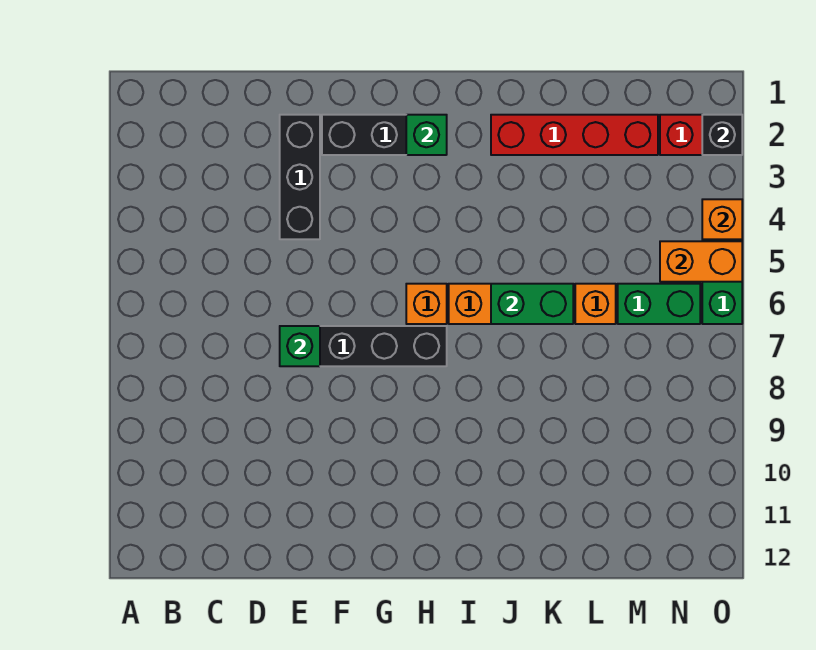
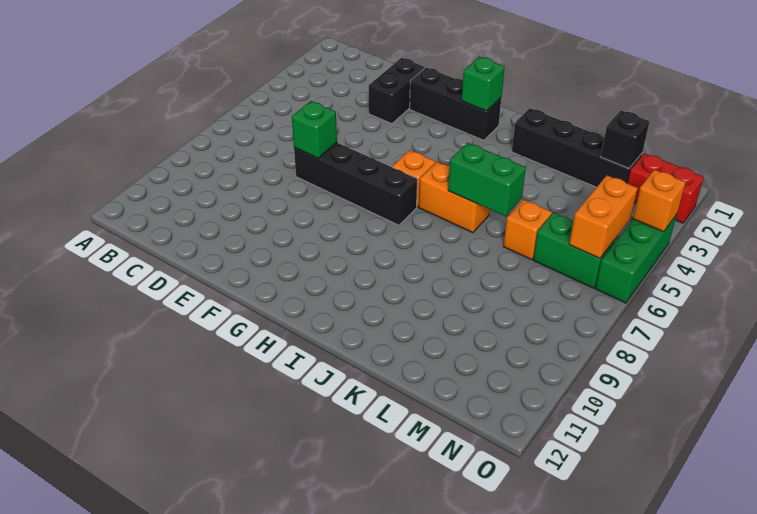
black brick E2:E4 level 1 -> black brick E2:E3 level 1
red brick J2:M2 level 1 -> black brick J2:M2 level 1
orange brick N5:O5 level 2 -> orange brick N5:N6 level 2
black brick O2 level 2 -> black brick M2 level 2

